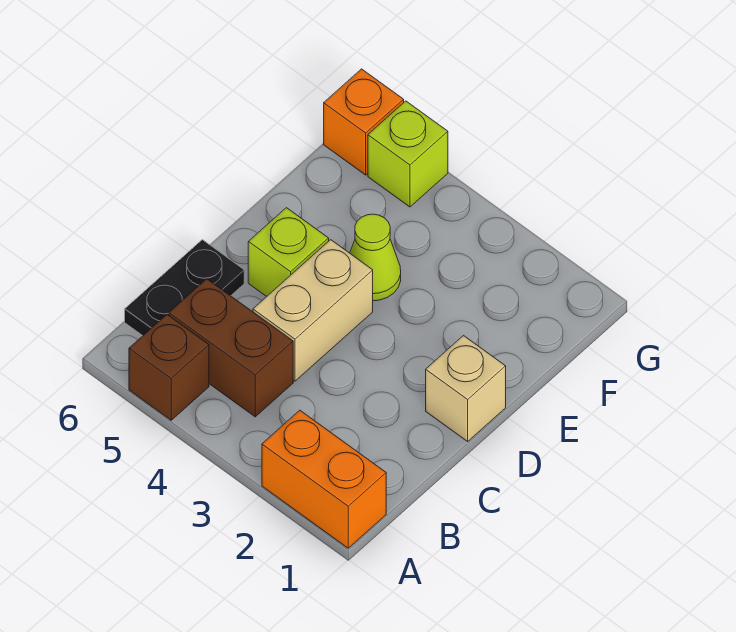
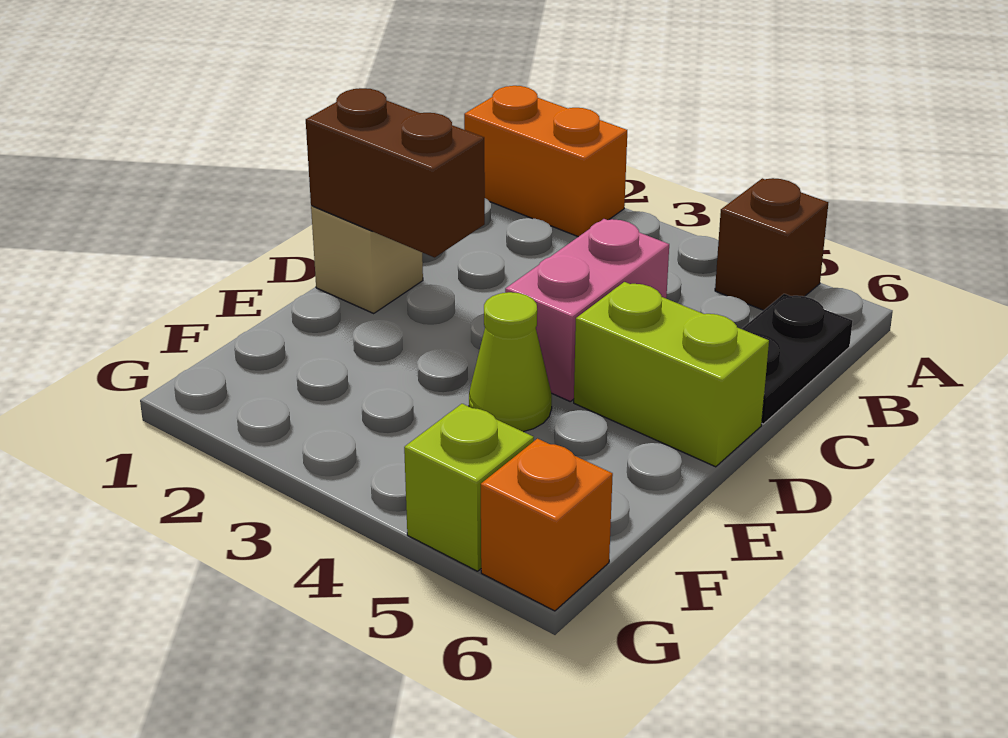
brown brick B4:B5 level 1 -> brown brick D1:D2 level 2
tan brick C4:D4 level 1 -> pink brick C4:D4 level 1
lime brick D5 level 1 -> lime brick D5:D6 level 1

